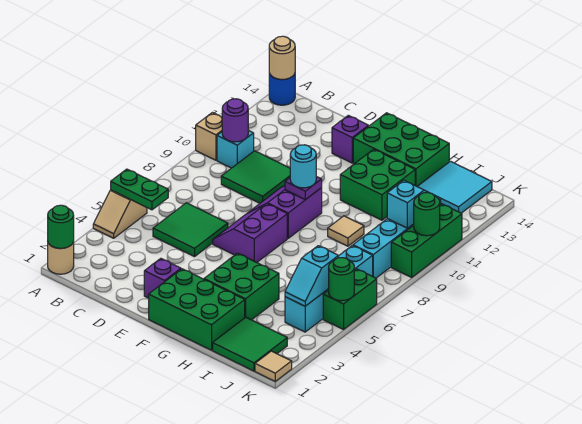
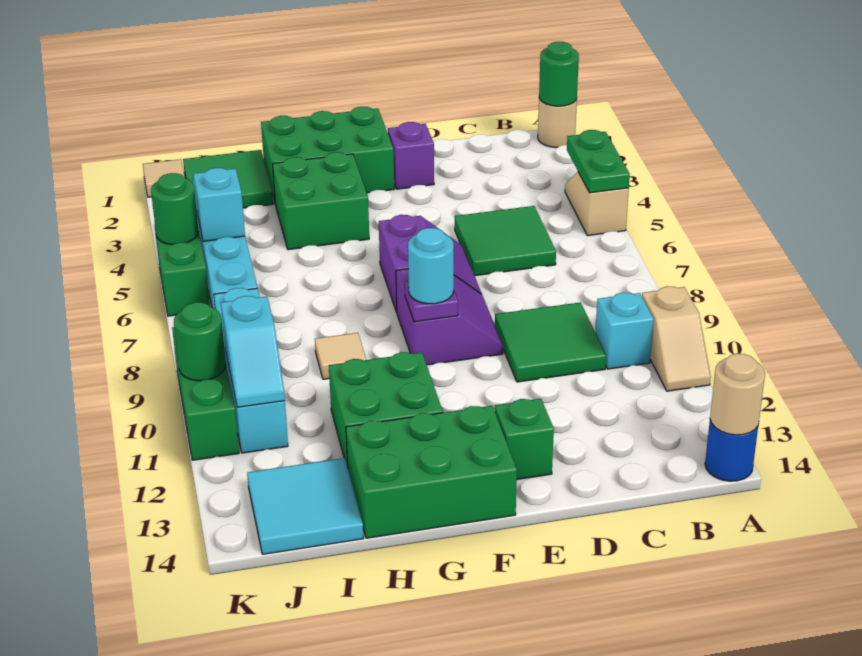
green plate A5:B5 level 2 -> green plate A4:A5 level 2
purple round brick B10 level 2 -> none
purple brick E13 level 1 -> green brick E13 level 1

